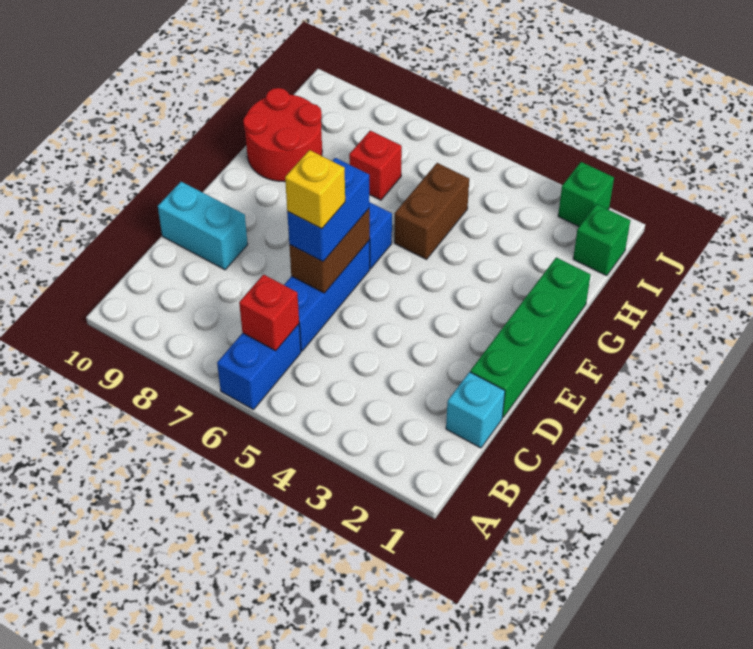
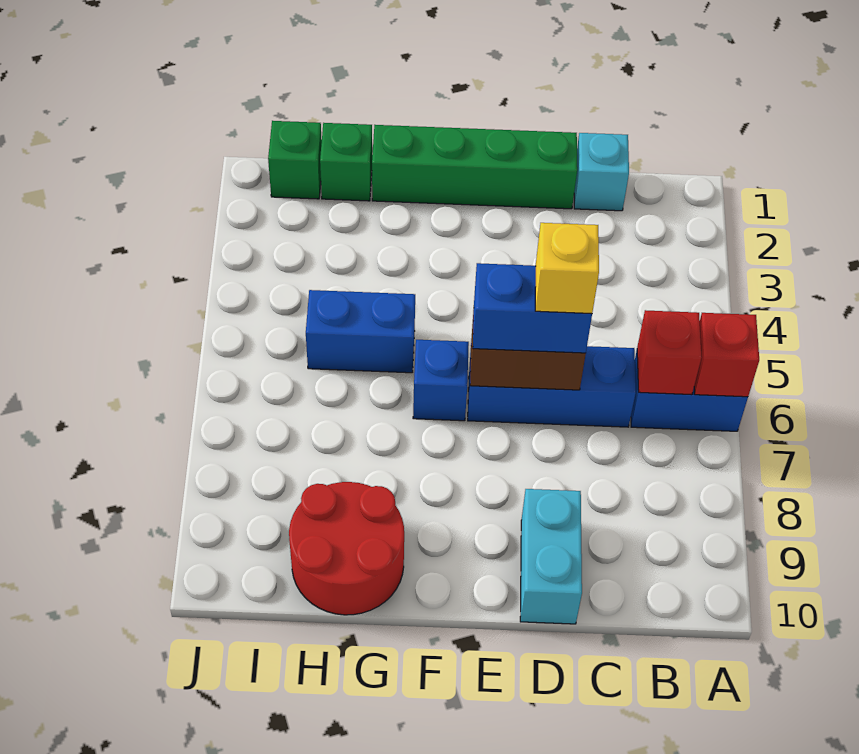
brown brick G5:H5 level 1 -> blue brick G5:H5 level 1
red brick H7 level 1 -> red brick A6 level 2
green brick J2 level 1 -> green brick H1 level 1

